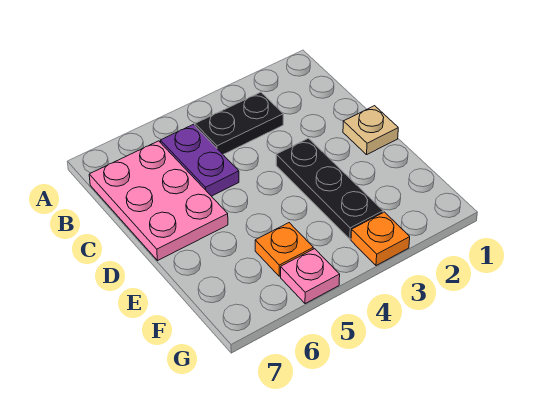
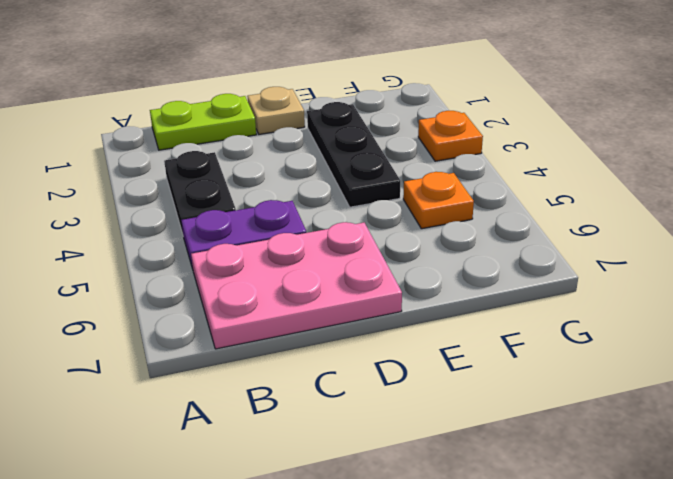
none -> lime plate B1:C1 level 1
black plate D3:F3 level 1 -> black plate E2:E4 level 1
pink plate G5 level 1 -> none

